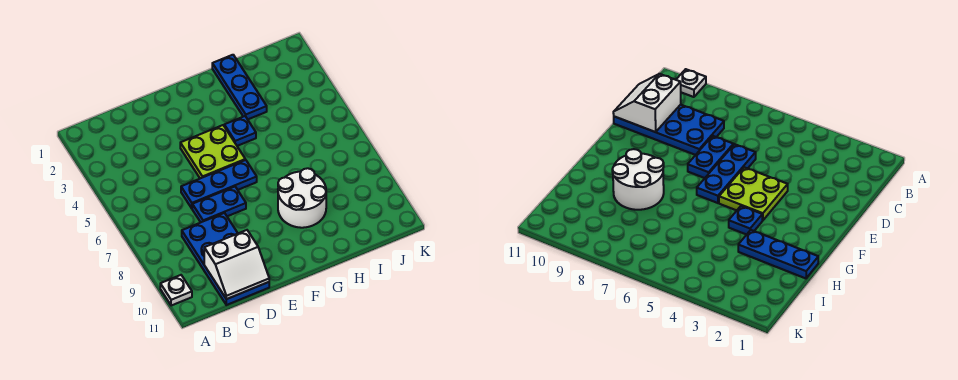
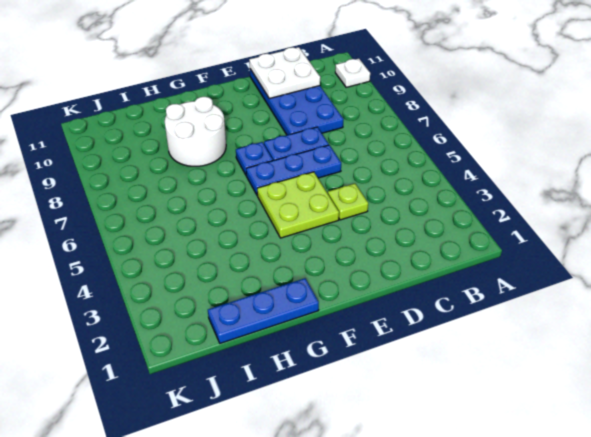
white slope C10:D11 level 2 top 10 -> white plate C10:D11 level 2
none -> lime plate D4 level 1
blue plate G4 level 1 -> blue plate F7 level 1
blue plate H1:H3 level 1 -> blue plate G1:I1 level 1

